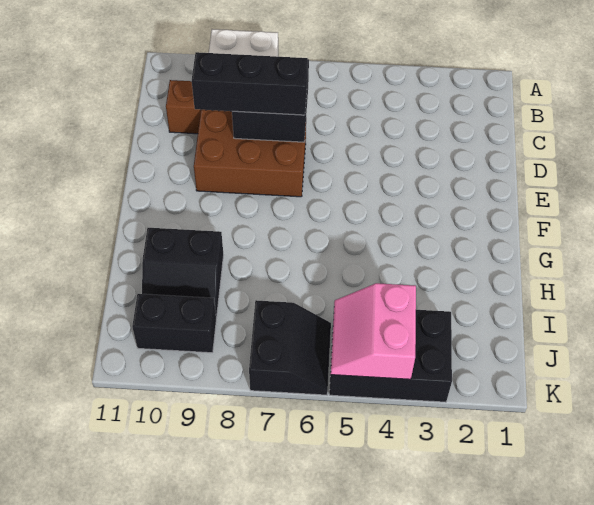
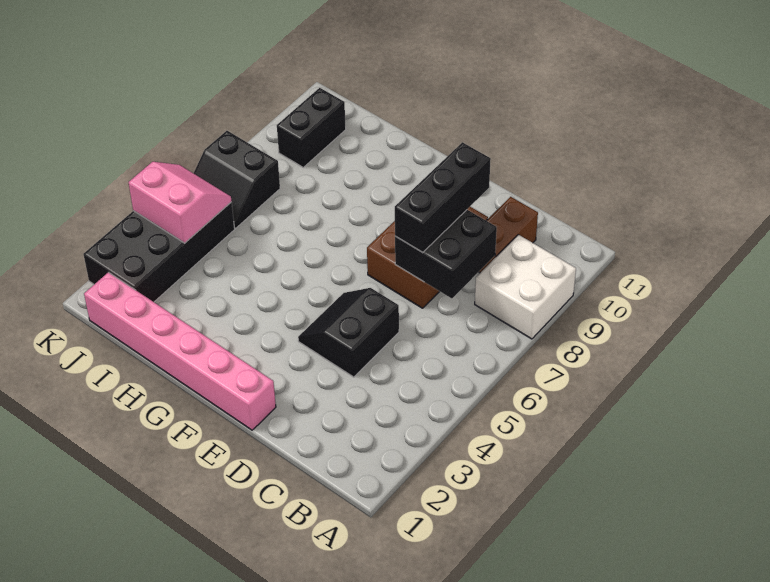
none -> pink brick E1:J1 level 1
black slope H9:I10 level 1 top H -> black slope D4:E5 level 1 top D
black brick J3:K5 level 1 -> black brick J2:K5 level 1

